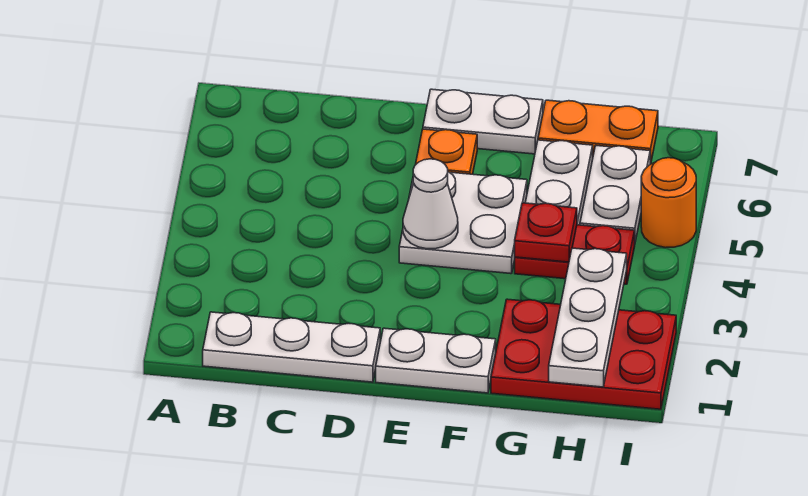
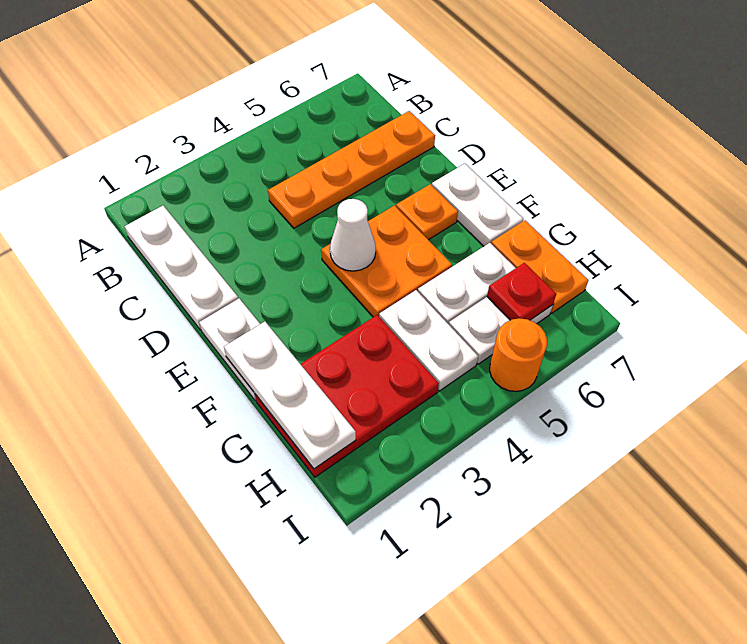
none -> orange plate C4:C7 level 1
white plate E4:F5 level 1 -> orange plate E4:F5 level 1
red plate G1:I2 level 1 -> red plate G1:H3 level 1
red plate G4:H4 level 1 -> white plate G4:H4 level 1
red plate G4 level 2 -> red plate H6 level 2
white plate H1:H3 level 2 -> white plate F1:H1 level 2

